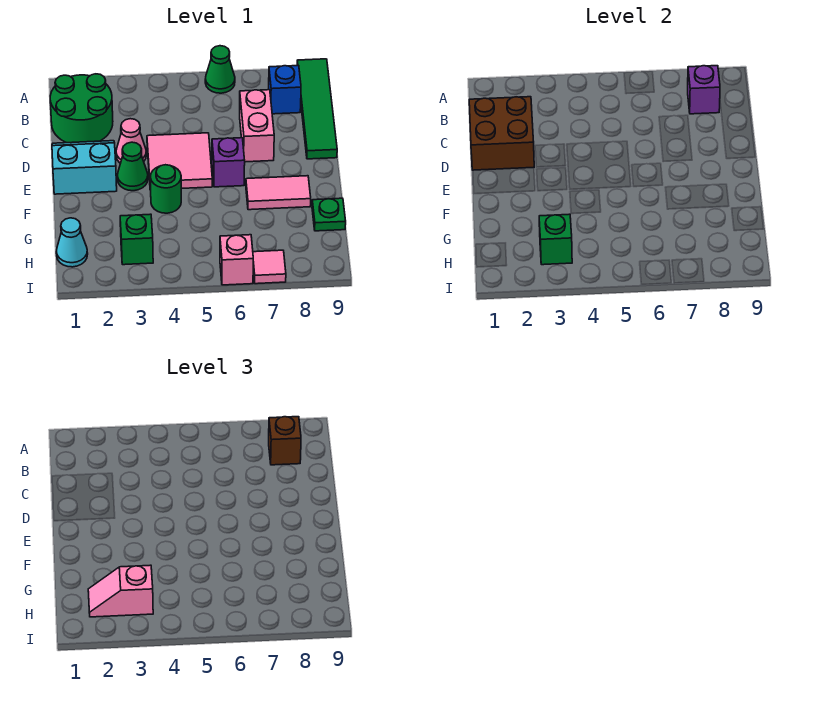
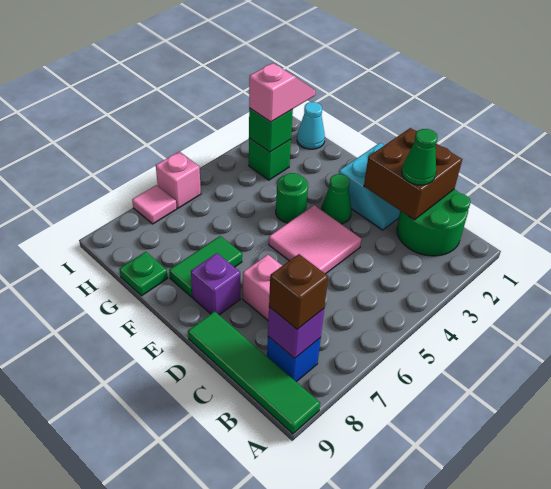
green cone A6 level 1 -> green cone C2 level 3
pink cone D3 level 1 -> none
purple brick E6 level 1 -> purple brick E8 level 1
pink tile F7:F8 level 1 -> green tile F7:F8 level 1

